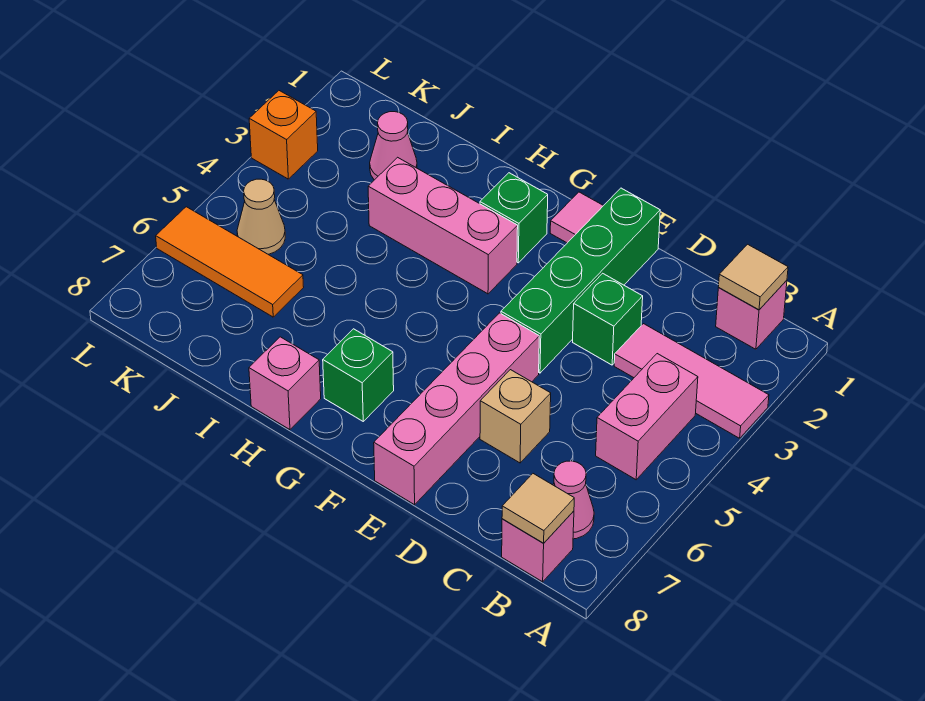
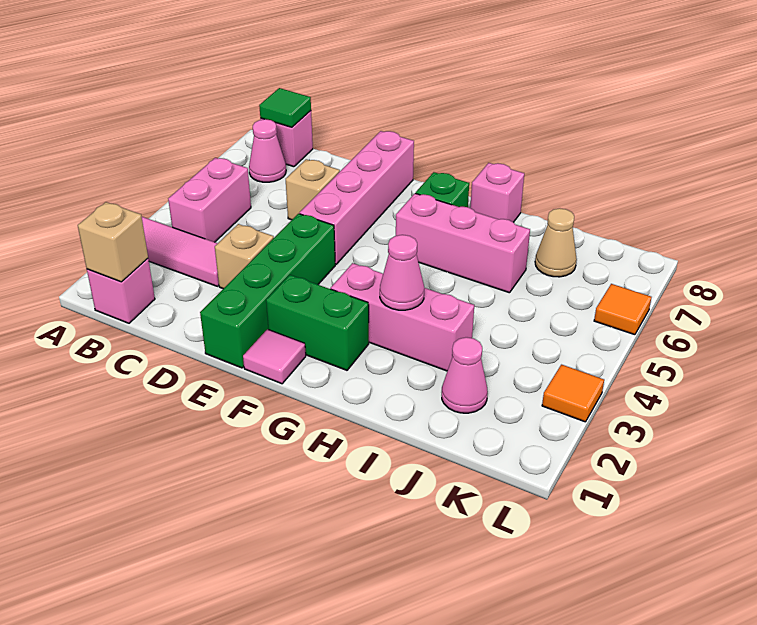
tan tile B1 level 2 -> tan brick B1 level 2
tan tile B8 level 2 -> green tile B8 level 2
green brick D3 level 1 -> tan brick D3 level 1
green brick G2 level 1 -> green brick F2:G2 level 1
none -> pink brick G6:I6 level 1
none -> pink cone H3 level 2
orange tile J6:L6 level 1 -> orange tile L6 level 1
tan cone K5 level 1 -> tan cone J7 level 1
orange brick L3 level 1 -> orange tile L3 level 1

